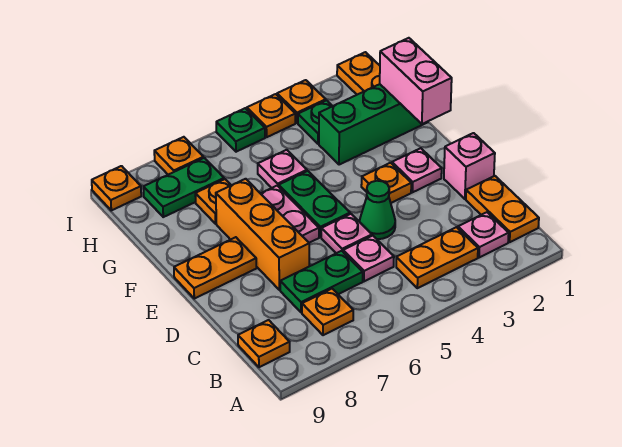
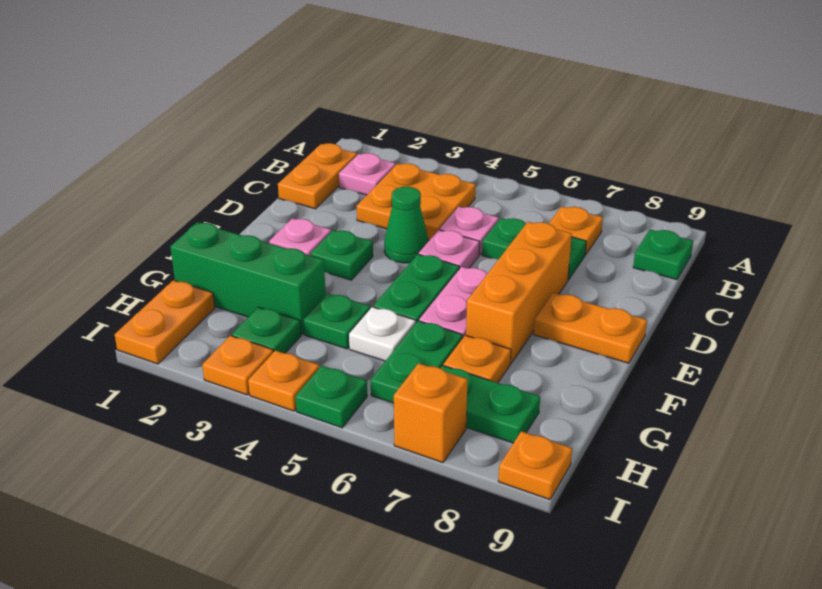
orange plate B3:B4 level 1 -> orange plate B3:C4 level 1
orange plate B9 level 1 -> green plate B9 level 1
pink brick D1 level 1 -> none
orange plate E3 level 1 -> green plate E3 level 1
pink brick F1:G1 level 2 -> none
none -> green plate G4 level 1
pink plate G5 level 1 -> white plate G5 level 1
none -> green plate G6:H6 level 1
orange plate I7 level 1 -> orange brick I7 level 1

